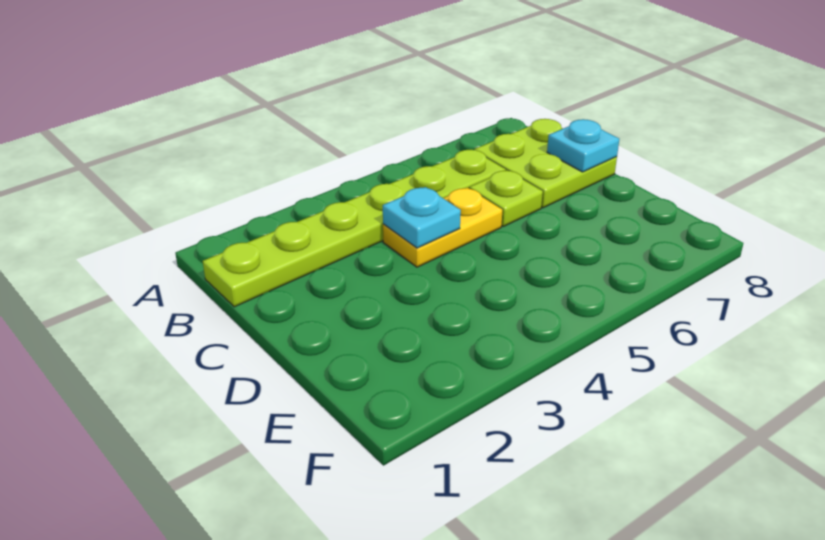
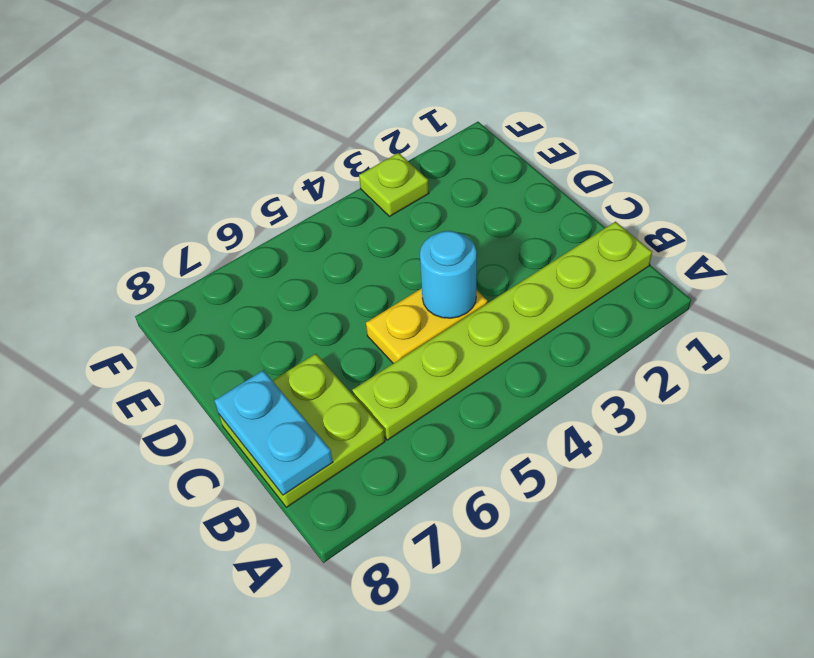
cyan plate C4 level 2 -> cyan round brick C4 level 2
lime plate C6 level 1 -> lime plate F3 level 1
cyan plate C8 level 2 -> cyan plate B8:C8 level 2

